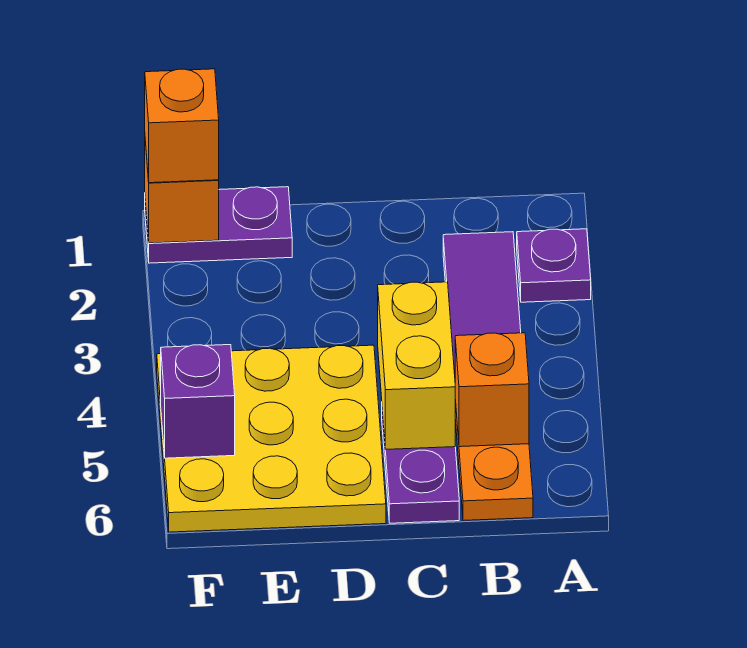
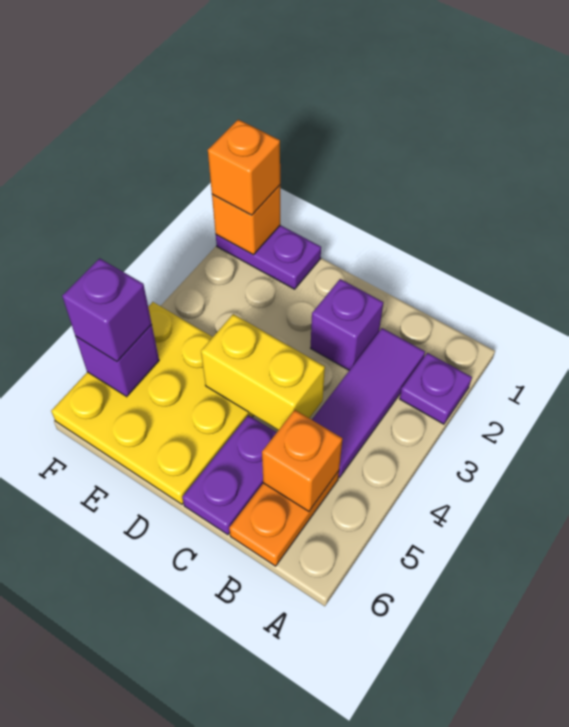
none -> purple brick C2 level 1
yellow brick C4:C5 level 2 -> yellow brick C4:D4 level 2
none -> purple brick F5 level 3

